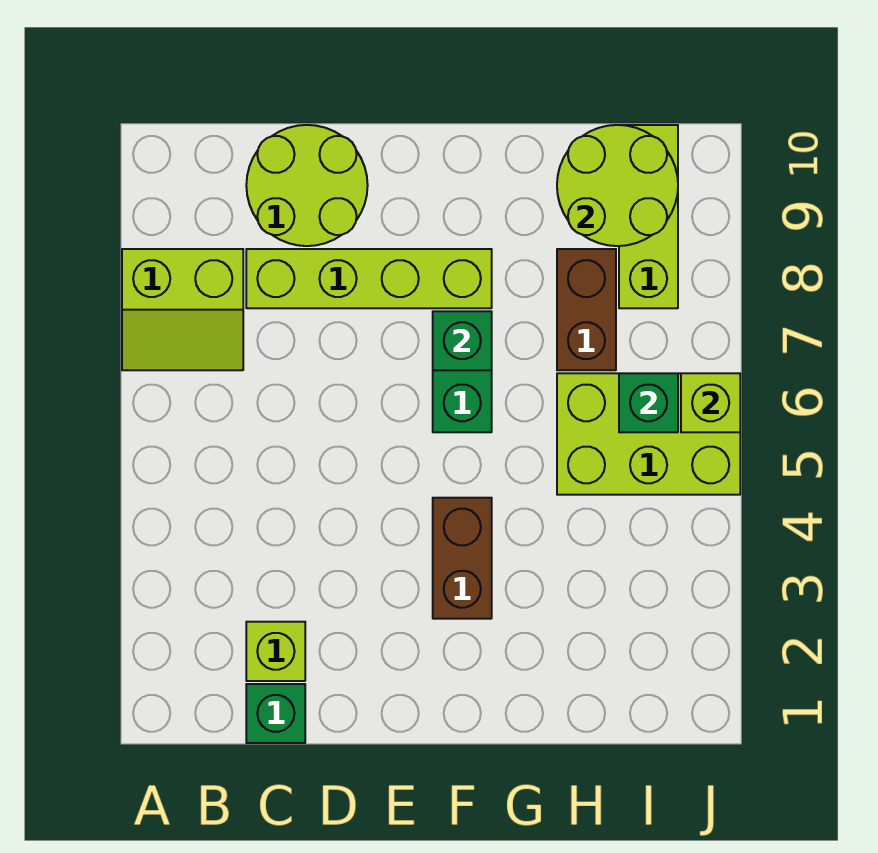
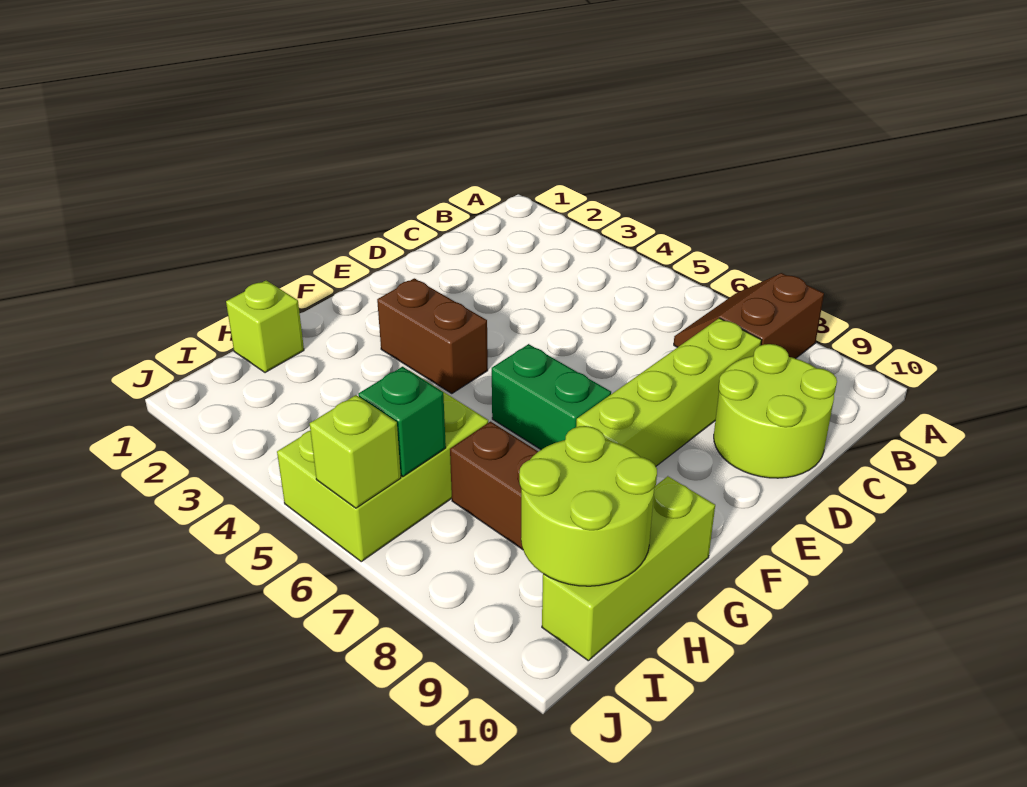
lime slope A7:B8 level 1 top 8 -> brown slope A7:B8 level 1 top 8
green brick C1 level 1 -> none
lime brick C2 level 1 -> lime brick H1 level 1
green brick F7 level 2 -> none
lime brick I8:I10 level 1 -> lime brick G10:I10 level 1

